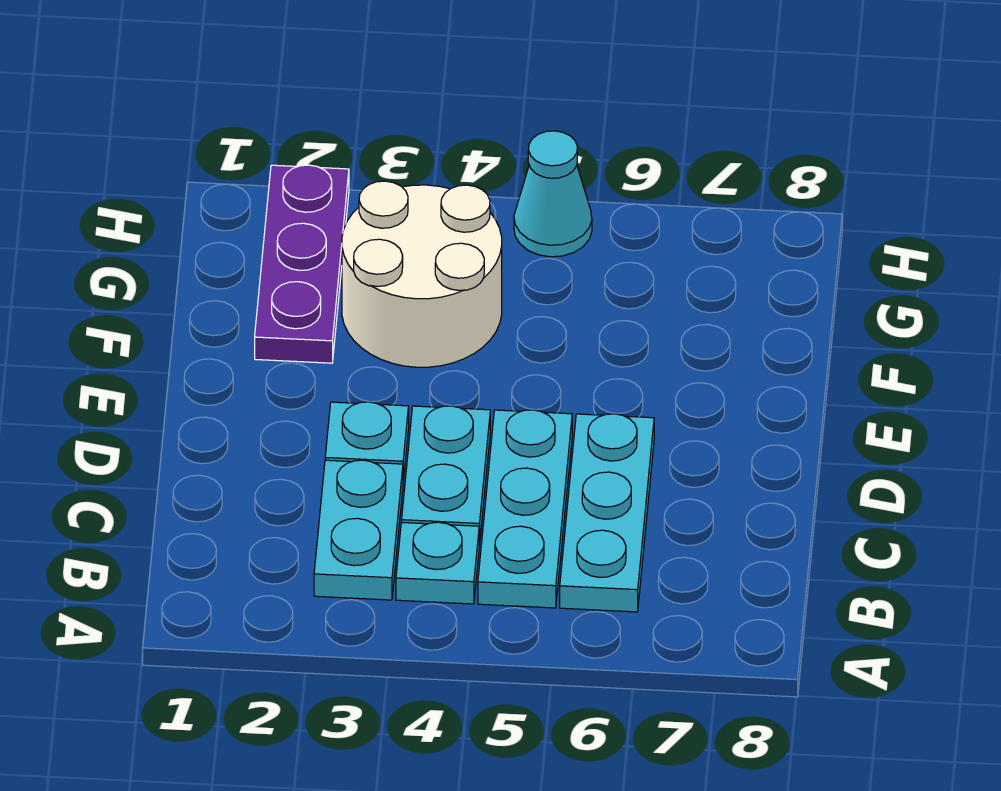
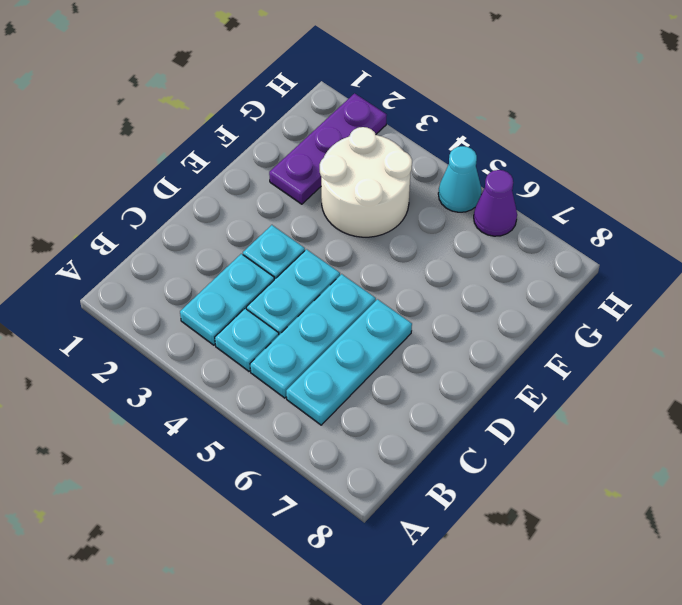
none -> purple cone H6 level 1

